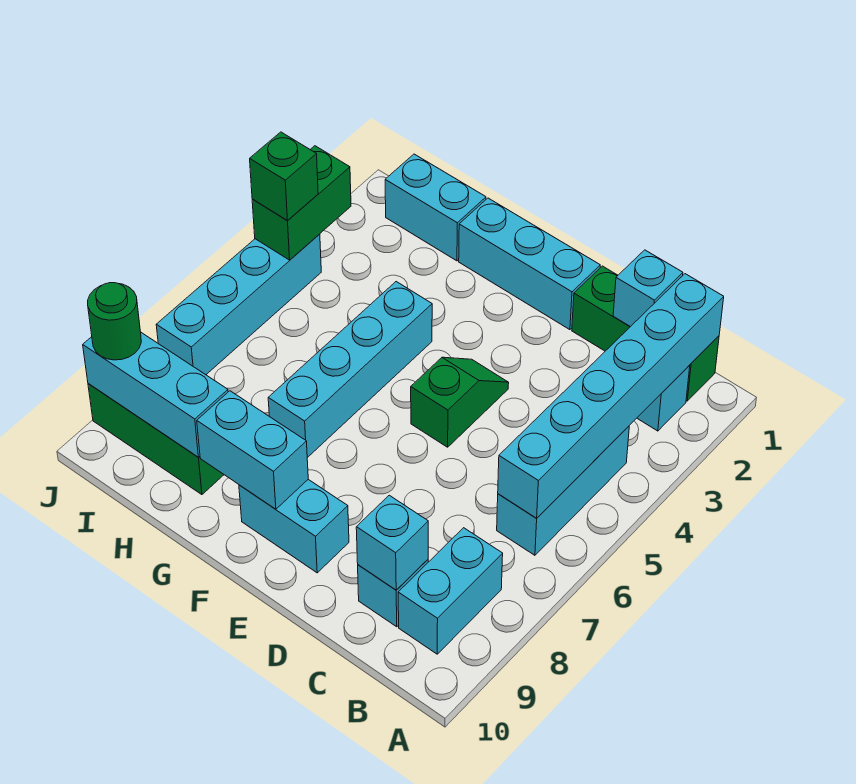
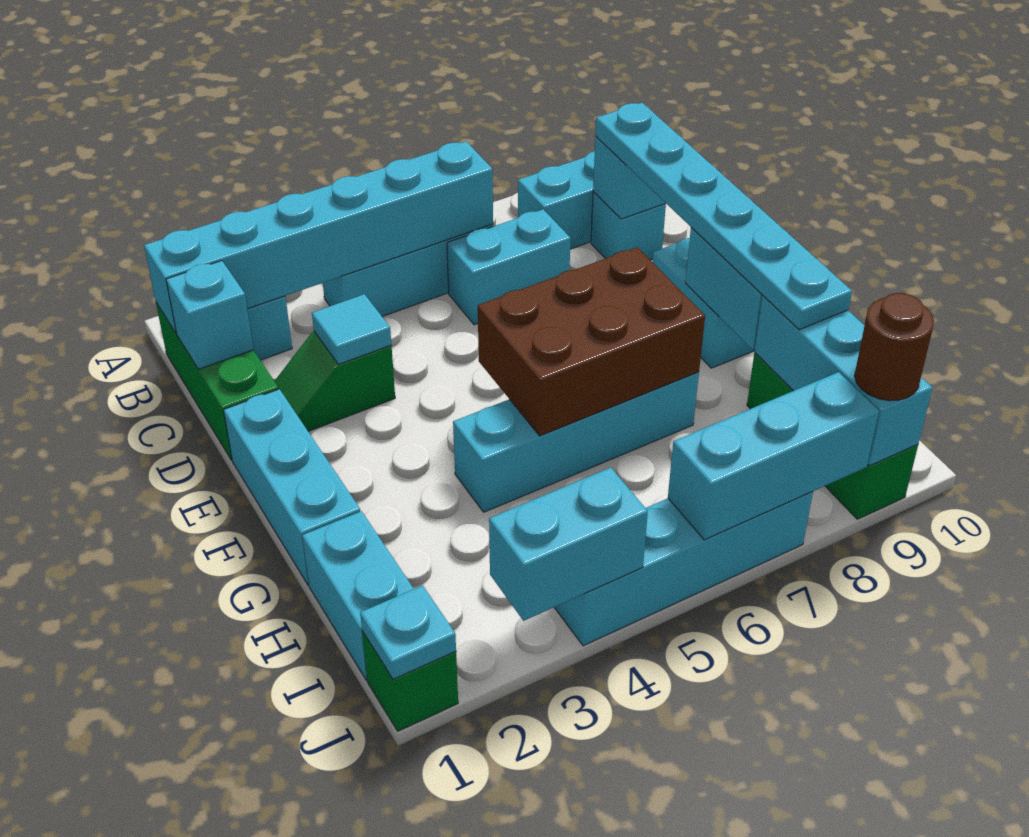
none -> cyan brick C6:C7 level 1
none -> cyan plate C9:H9 level 3
none -> cyan tile D3 level 2
green slope E4:E5 level 1 top 5 -> green slope D2:D3 level 1 top 3
none -> brown brick F5:G7 level 2
none -> cyan plate J1 level 2
green brick J3:J4 level 2 -> cyan brick J3:J4 level 2
green brick J4 level 3 -> green brick J1 level 1
none -> cyan brick J6:J8 level 2
green round brick J9 level 3 -> brown round brick J9 level 3

